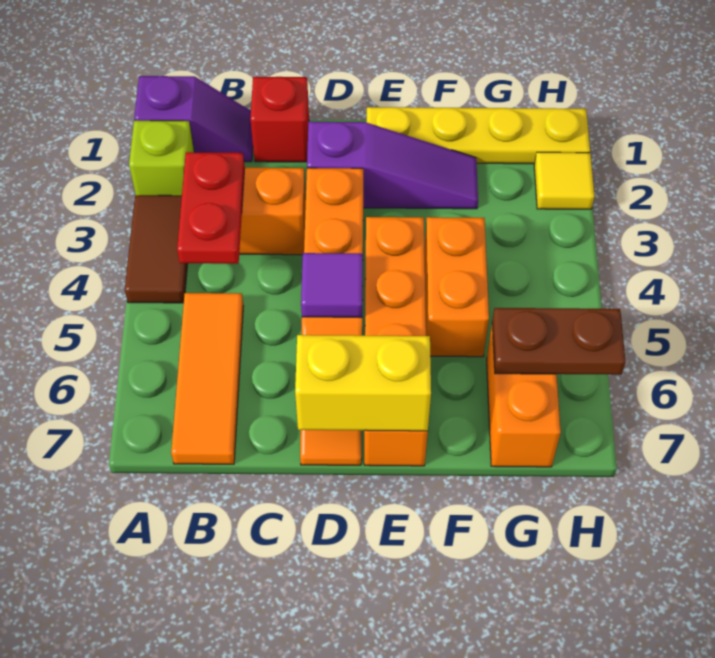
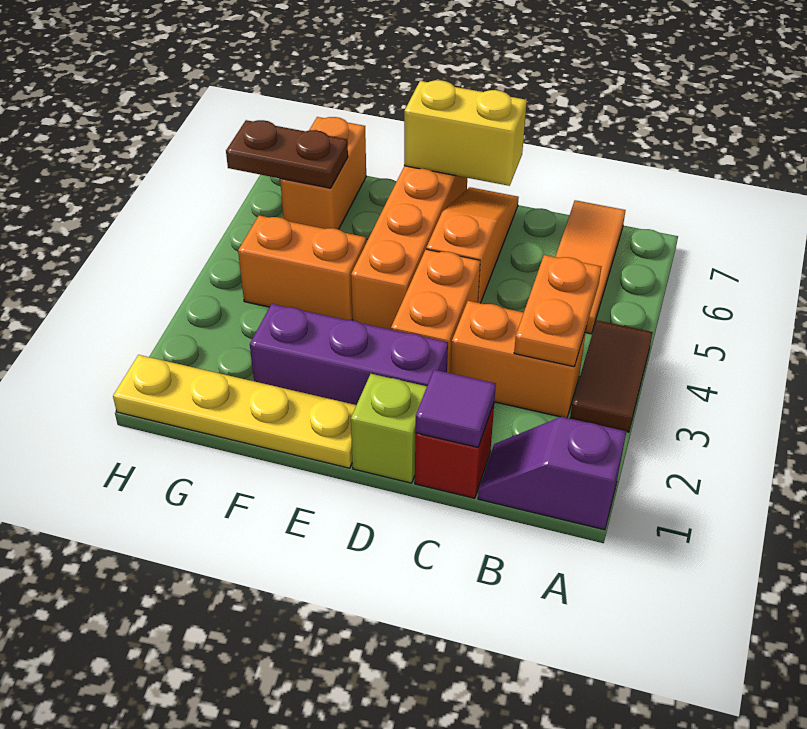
lime brick A2 level 1 -> lime brick D1 level 1
red plate B3:B4 level 2 -> orange plate B3:B4 level 2
purple slope D2:F2 level 1 top D -> purple brick D2:F2 level 1
purple tile D5 level 2 -> purple tile C1 level 2
orange brick F4:F5 level 1 -> orange brick F4:G4 level 1
yellow tile H2 level 1 -> none

